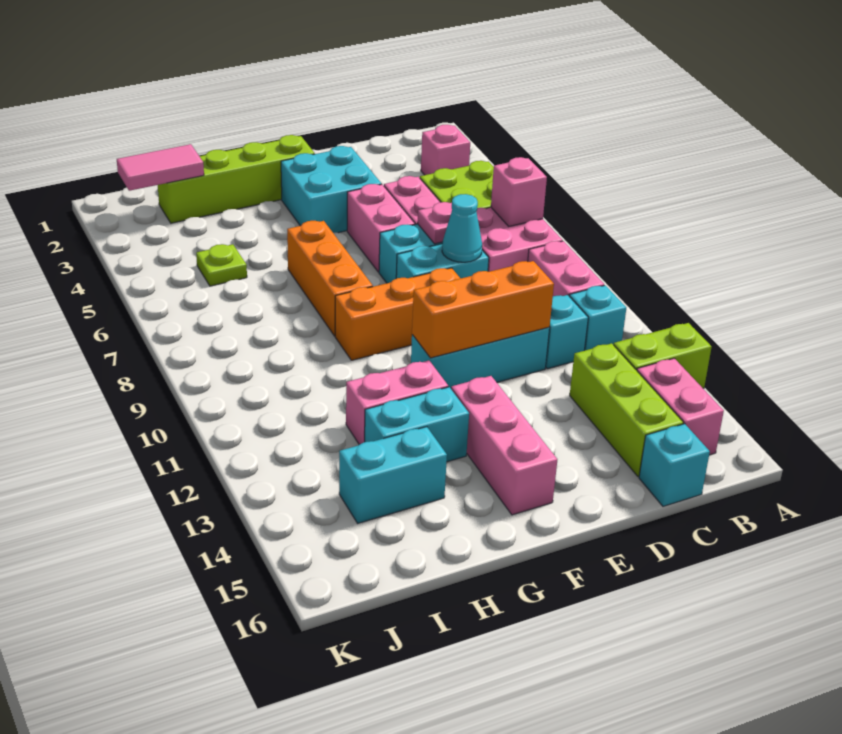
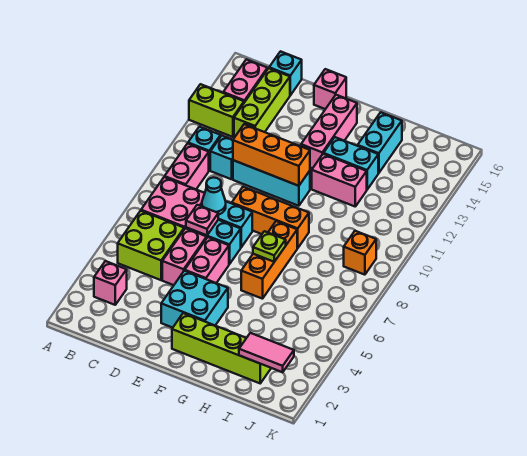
pink brick B7 level 2 -> pink brick E16 level 1
cyan brick H14:I14 level 1 -> cyan brick H14:H15 level 1
lime plate I5 level 1 -> lime plate G7 level 2
none -> orange brick J9 level 1

